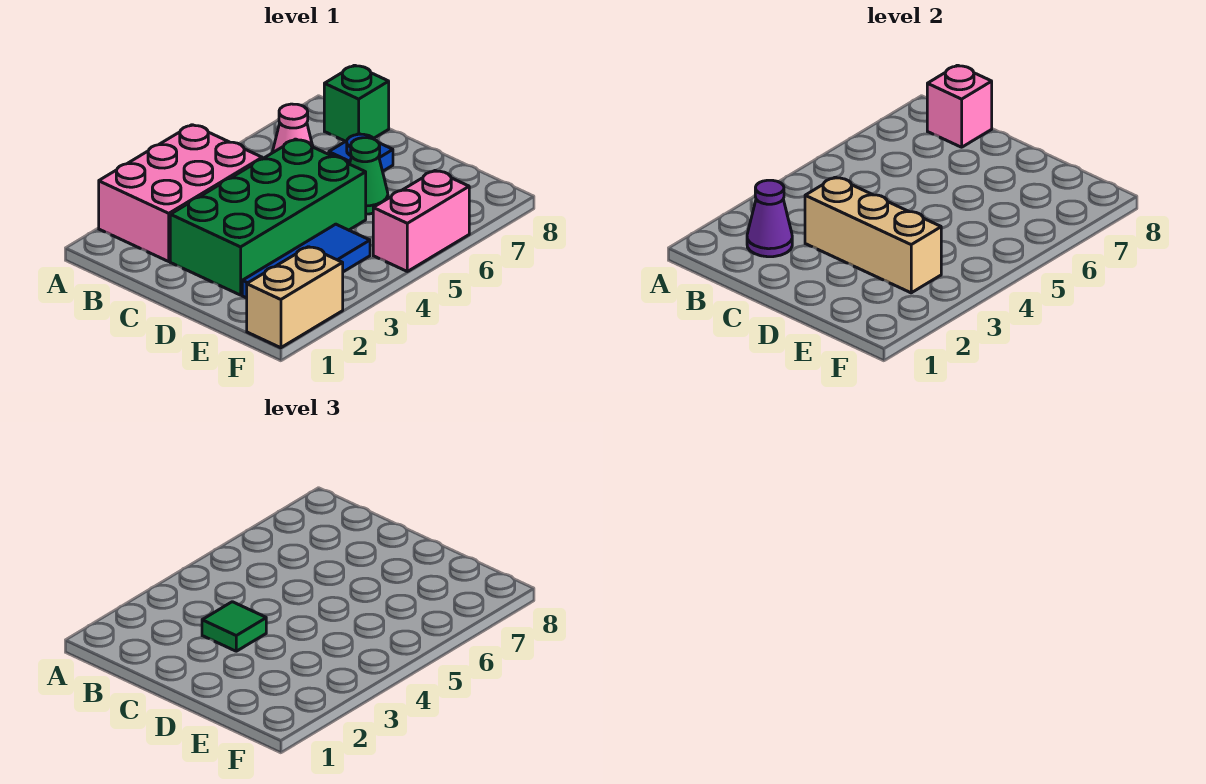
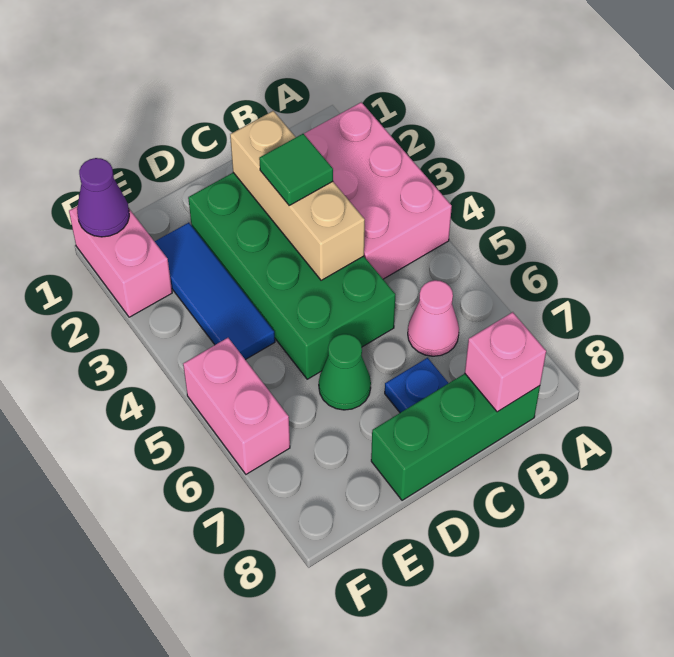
purple cone B2 level 2 -> purple cone F1 level 2
green brick B8 level 1 -> green brick B8:D8 level 1
tan brick C3:E3 level 2 -> tan brick C2:C4 level 2
tan brick F1:F2 level 1 -> pink brick F1:F2 level 1

